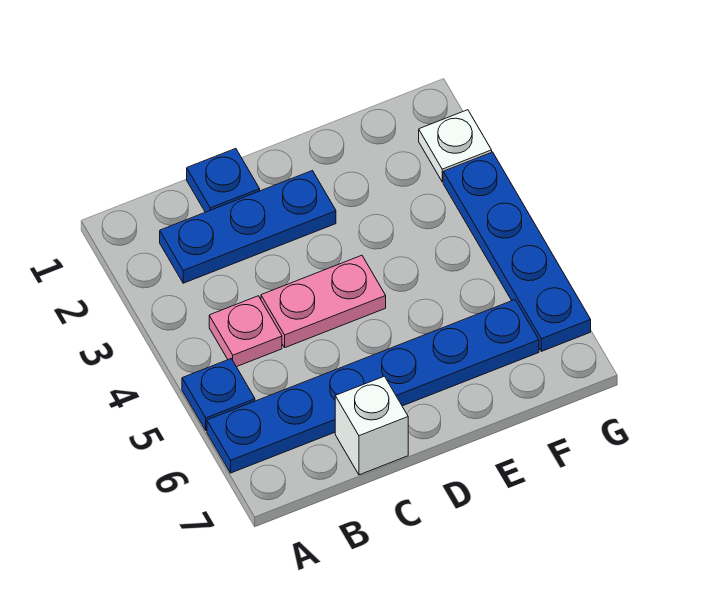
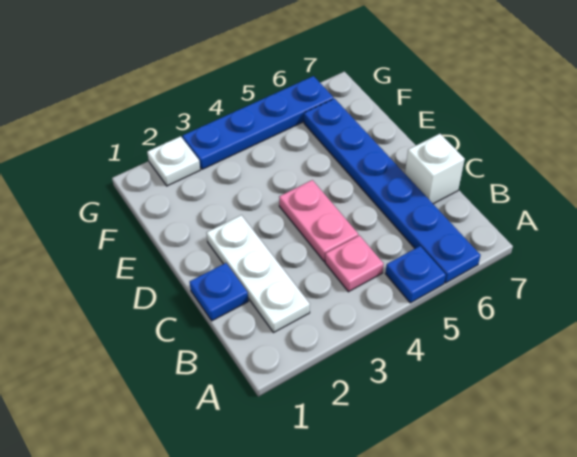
blue plate B2:D2 level 1 -> white plate B2:D2 level 1

